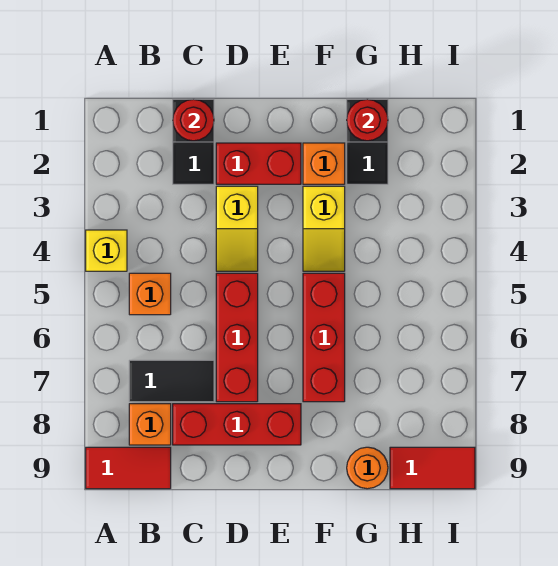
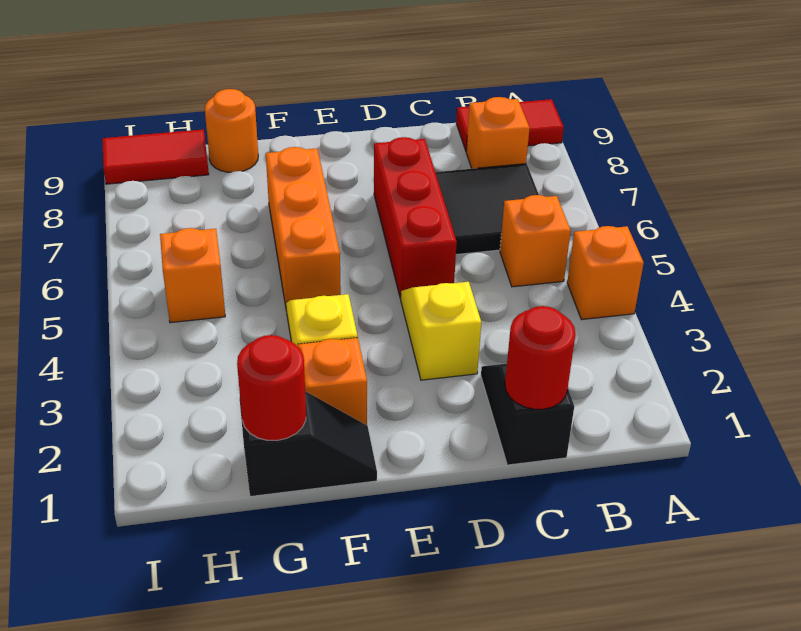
yellow brick A4 level 1 -> orange brick A4 level 1
black tile B7:C7 level 1 -> black tile B6:C7 level 1
red brick C8:E8 level 1 -> none
red brick D2:E2 level 1 -> none
red brick F5:F7 level 1 -> orange brick F5:F7 level 1
black slope G1:G2 level 1 top 1 -> black slope F1:G1 level 1 top G
none -> orange brick H5 level 1

